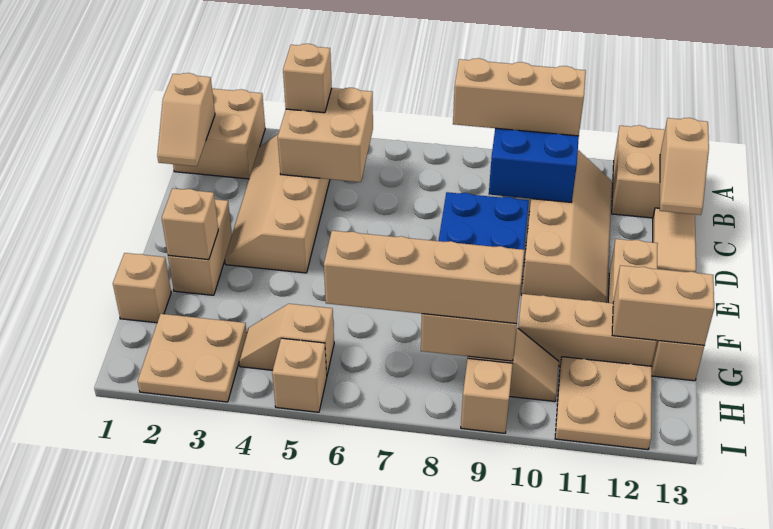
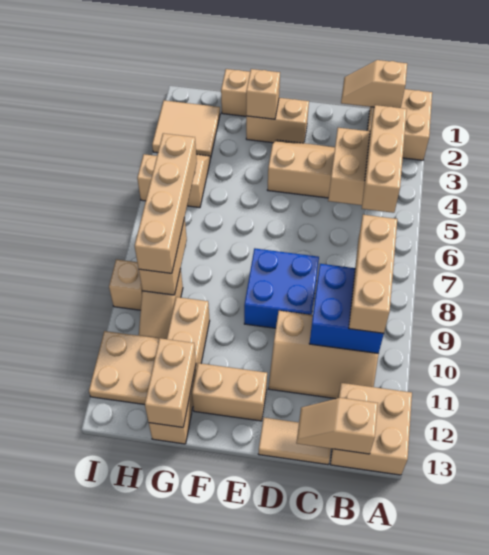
tan brick B4 level 3 -> tan brick B4:B6 level 3
tan slope B10:E11 level 1 top 10 -> tan slope B10:D11 level 1 top 10
tan plate H2:I3 level 1 -> tan tile H2:I3 level 1

